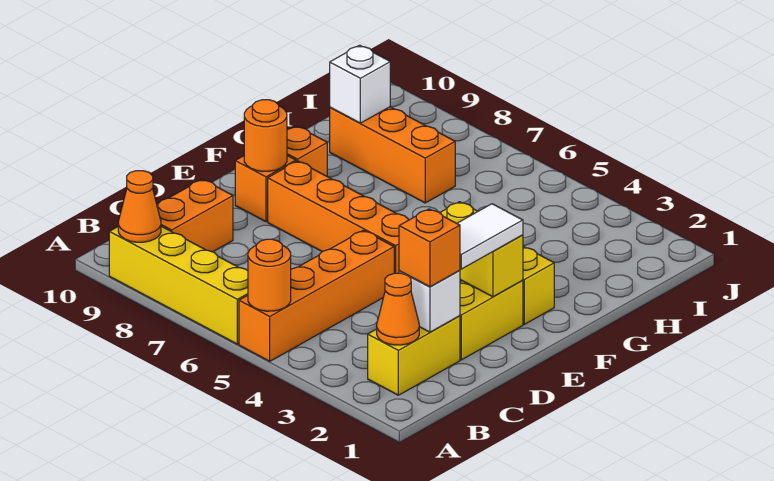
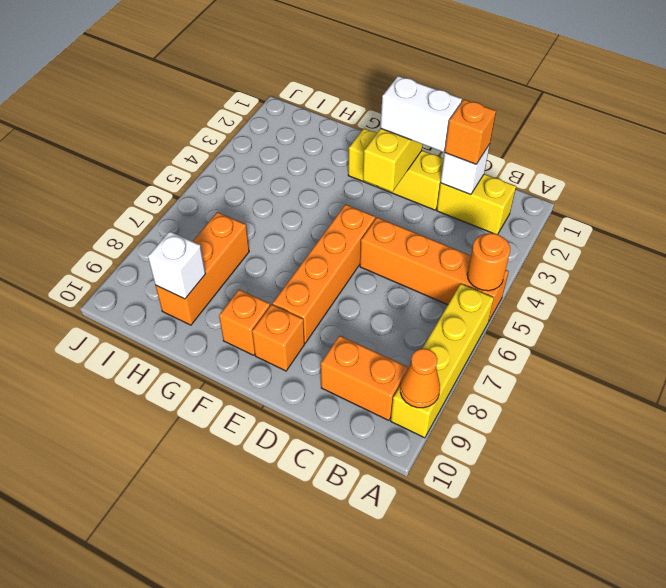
orange cone B2 level 2 -> none
white tile D2:E2 level 3 -> white brick D2:E2 level 3
orange round brick E9 level 2 -> none

